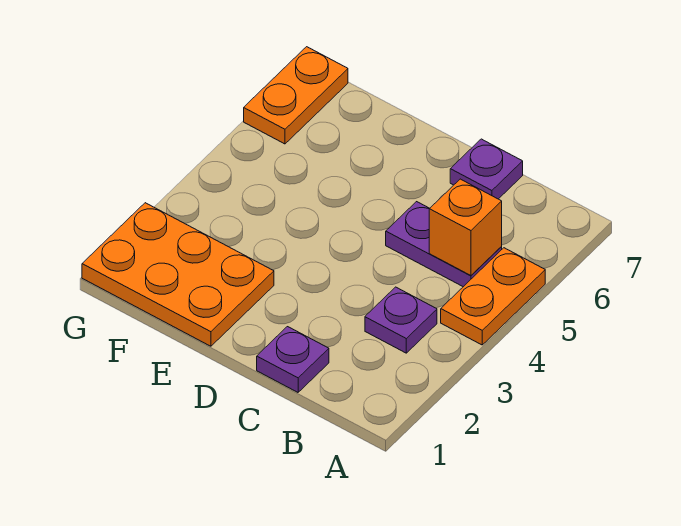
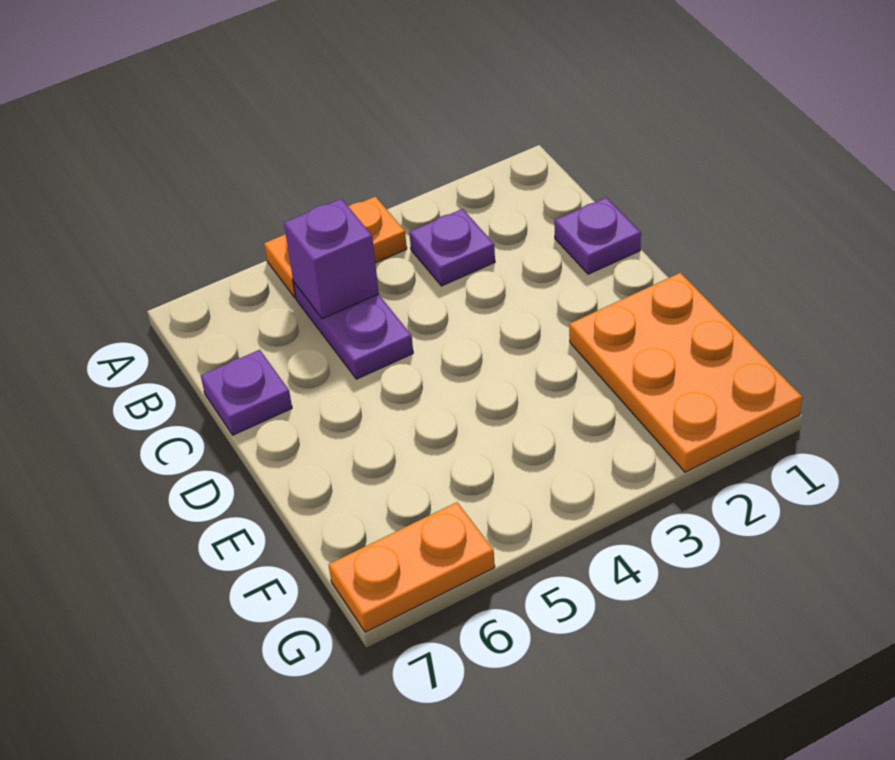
orange brick B5 level 2 -> purple brick B5 level 2

